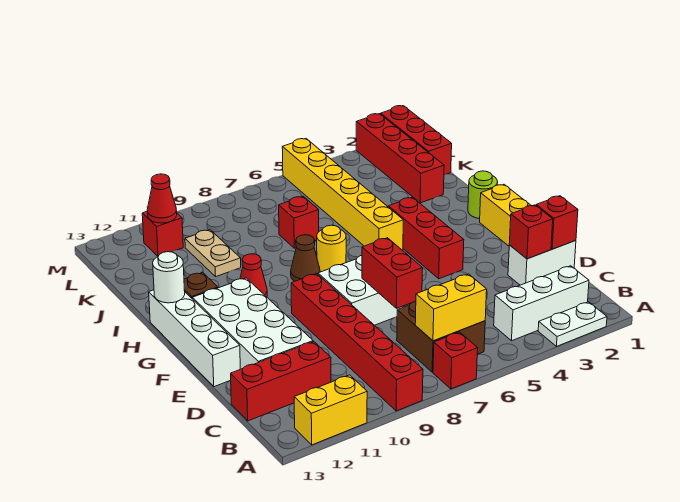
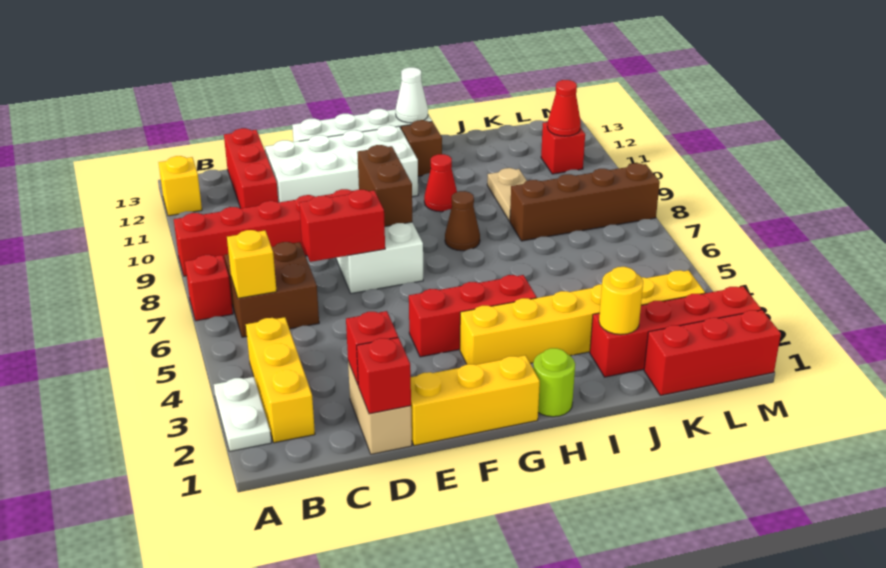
yellow brick A11:A12 level 1 -> yellow brick A12 level 1
white brick B2:B4 level 1 -> yellow brick B2:B4 level 1
yellow brick B6:B7 level 2 -> yellow brick B6 level 2
white brick D1:D2 level 1 -> tan brick D1:D2 level 1
none -> brown brick F8:F9 level 2
yellow brick H5:M5 level 1 -> yellow brick G3:L3 level 1
yellow round brick H7 level 1 -> yellow round brick J2 level 2
white round brick H13 level 2 -> white cone H13 level 2
red brick J7 level 1 -> none
none -> brown brick J8:M8 level 1
tan plate J10:K10 level 1 -> tan plate J9:J10 level 1

